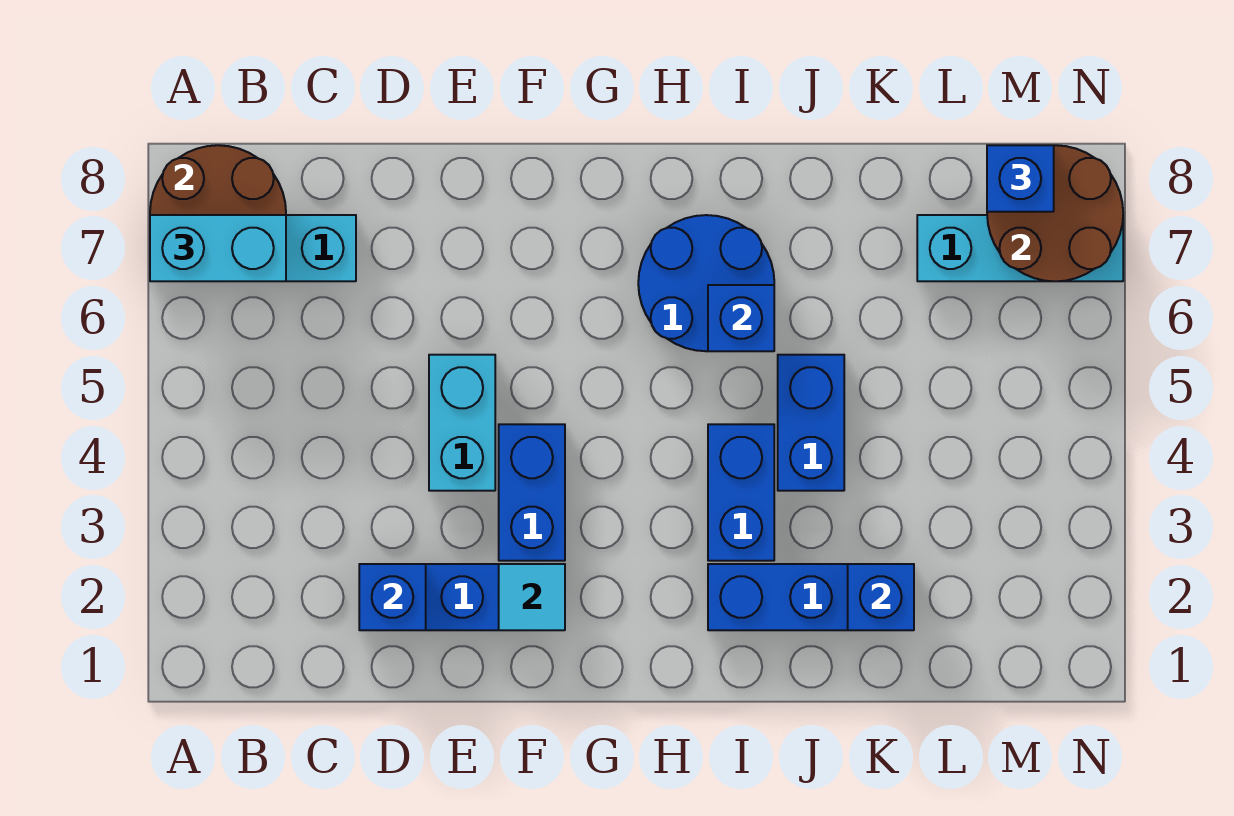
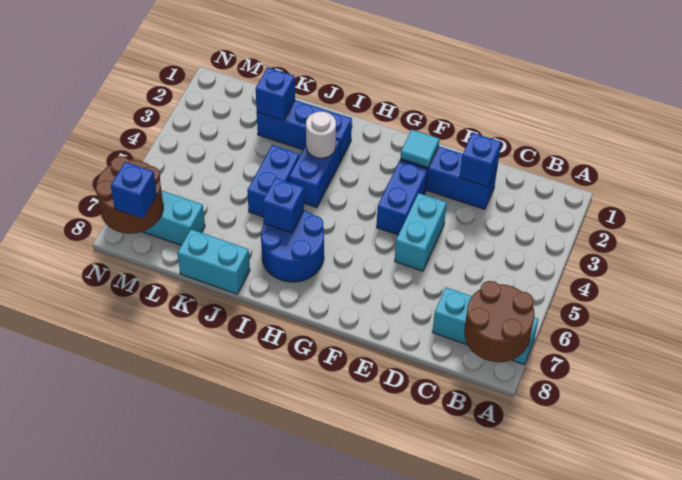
cyan brick A7:B7 level 3 -> cyan brick J8:K8 level 1
none -> white round brick I3 level 2

